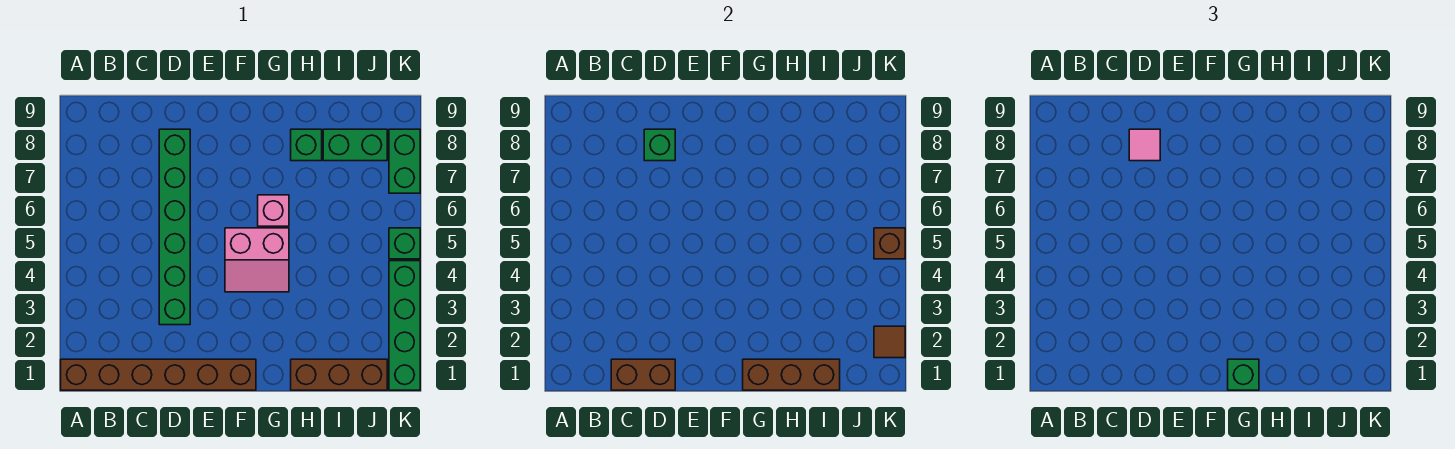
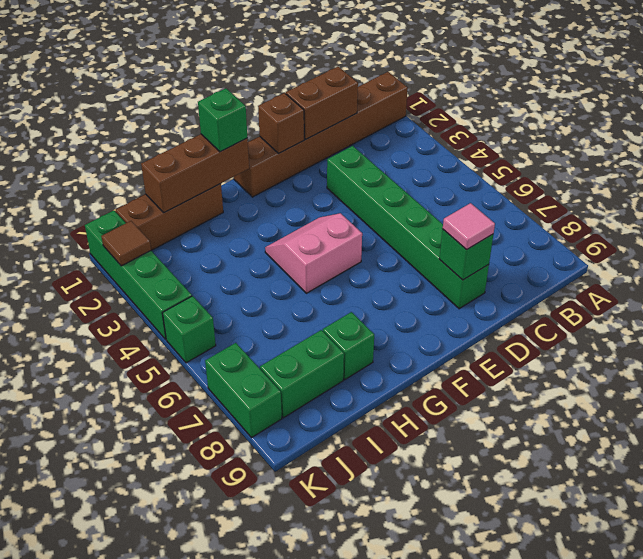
pink brick G6 level 1 -> none
brown brick K5 level 2 -> brown brick E1 level 2

